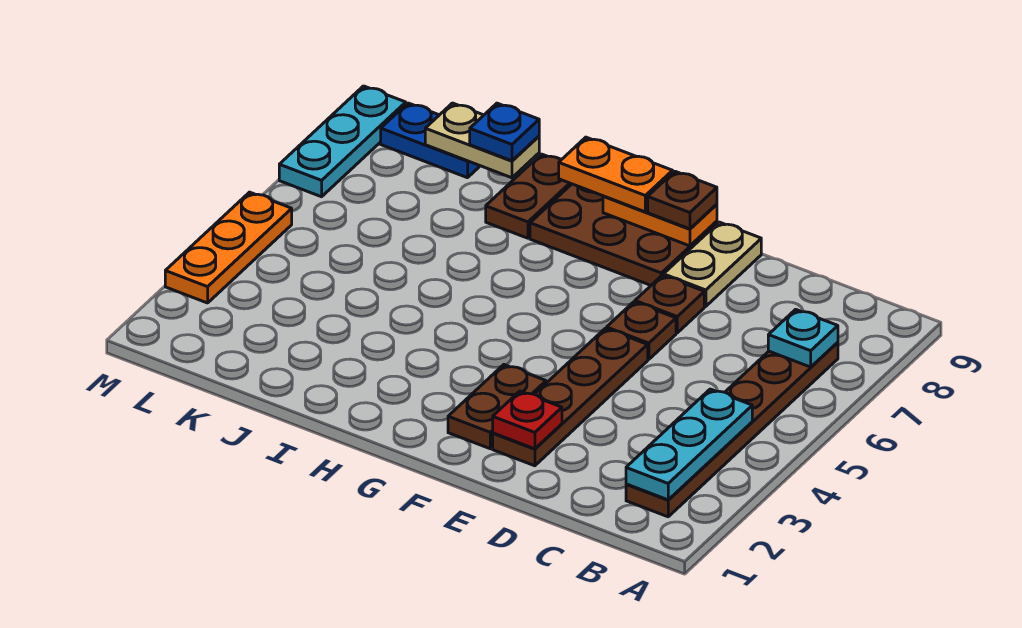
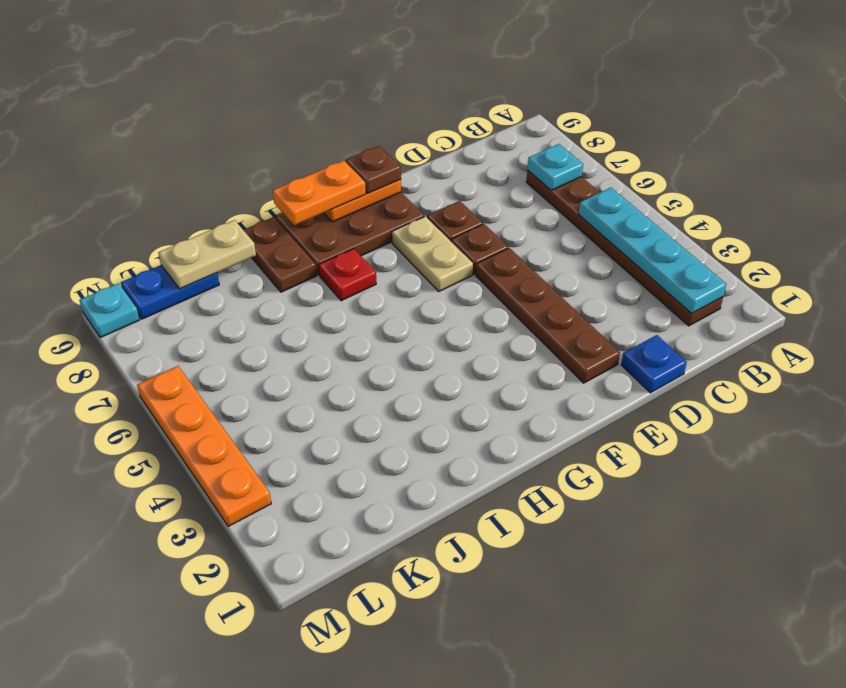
cyan plate B2:B4 level 2 -> cyan plate B2:B5 level 2
red plate E2 level 2 -> red plate H7 level 1
tan plate E8:E9 level 1 -> tan plate F6:F7 level 1
brown plate F2:F3 level 1 -> none
blue plate J9 level 3 -> blue plate D1 level 1
orange plate M3:M5 level 1 -> orange plate M3:M6 level 1
cyan plate M7:M9 level 1 -> cyan plate M9 level 1

